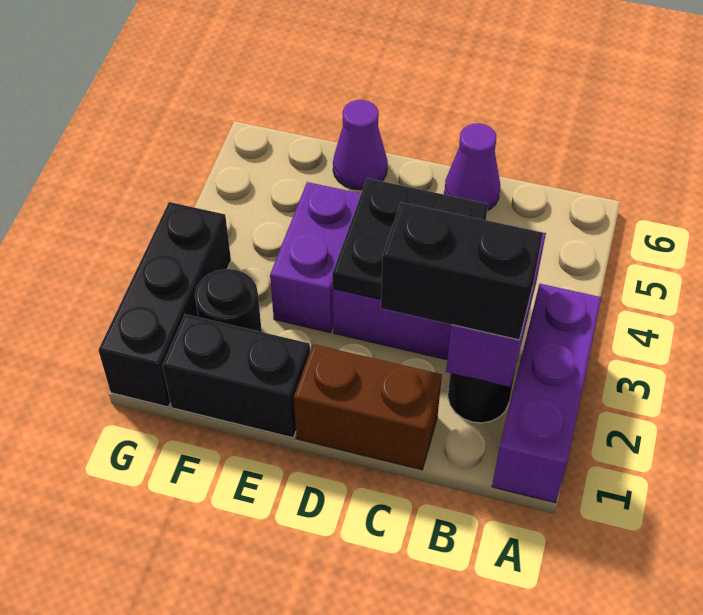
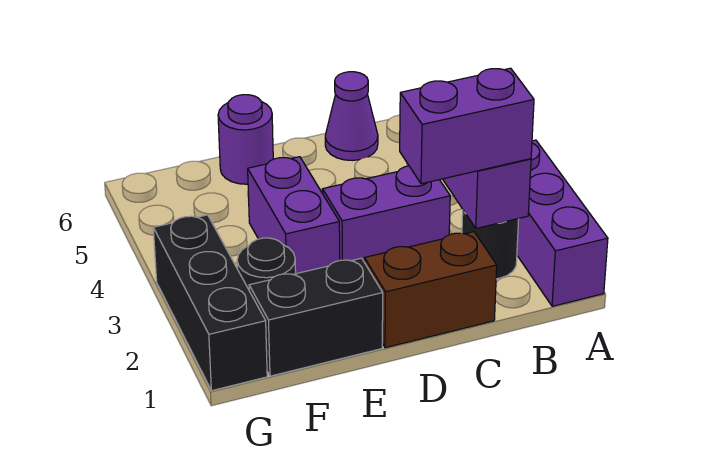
black brick B2:C2 level 3 -> purple brick B2:C2 level 3
black plate C3:D4 level 2 -> none
purple cone E6 level 1 -> purple round brick E6 level 1

